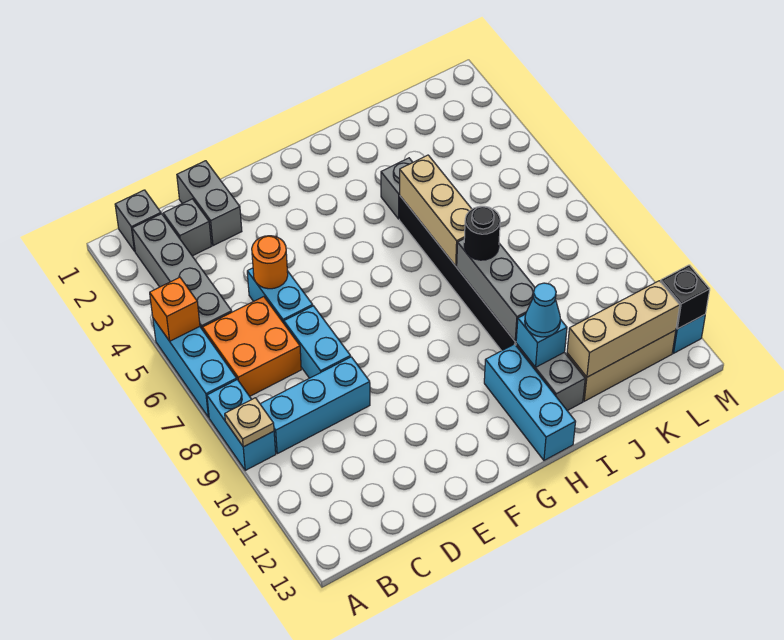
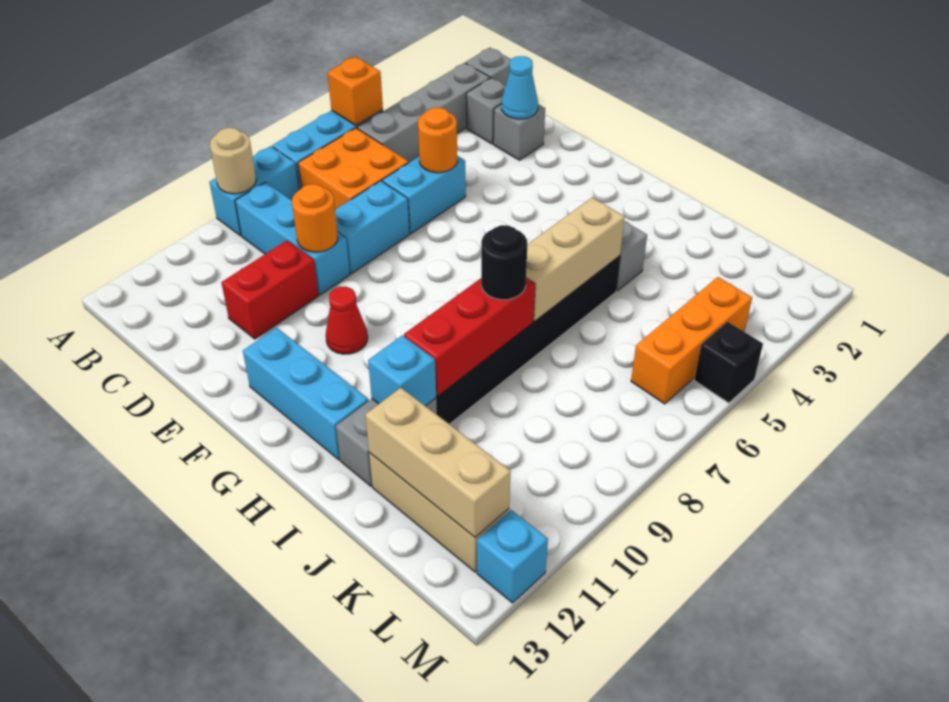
tan plate A9 level 2 -> tan round brick A9 level 2
grey brick D1:D2 level 1 -> grey brick D2 level 1
none -> orange round brick D9 level 2
none -> red brick D10:D11 level 1
none -> red cone F10 level 1
cyan brick H11:H13 level 1 -> cyan brick F12:H12 level 1
grey brick I8:I10 level 2 -> red brick I8:I10 level 2
cyan cone I11 level 3 -> cyan cone D2 level 2
none -> orange brick L4:L6 level 1
black brick M12 level 2 -> black brick M5 level 1

